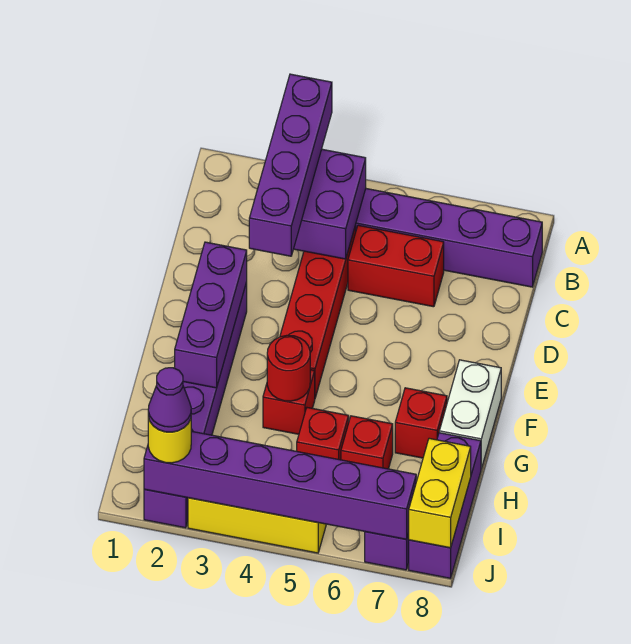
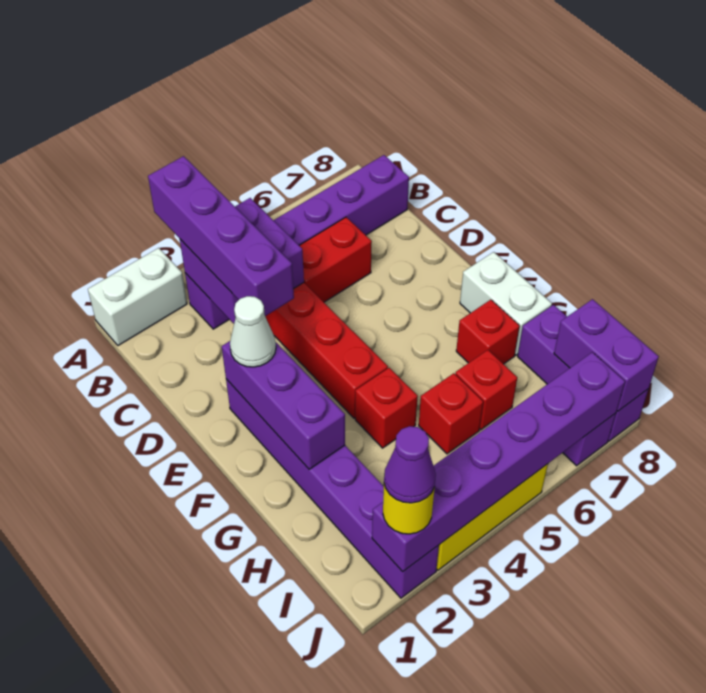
none -> white brick A1:A2 level 1
none -> white cone E2 level 3
red round brick G4 level 2 -> none
yellow brick I8:J8 level 2 -> purple brick I8:J8 level 2

